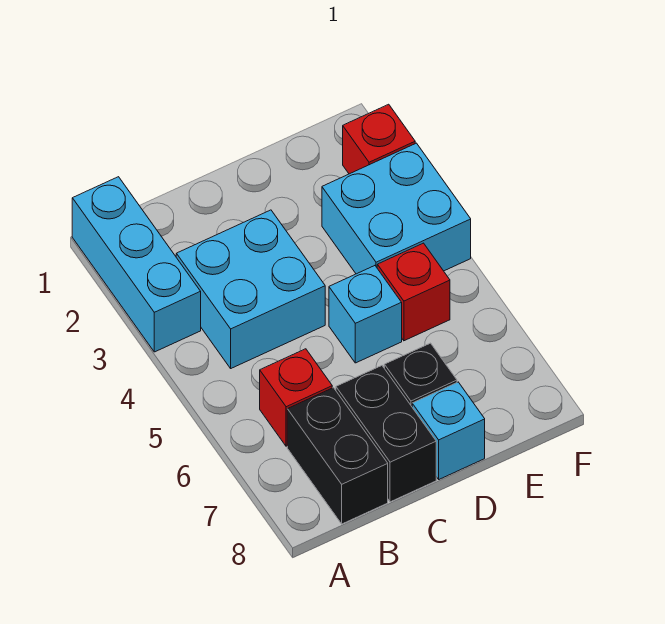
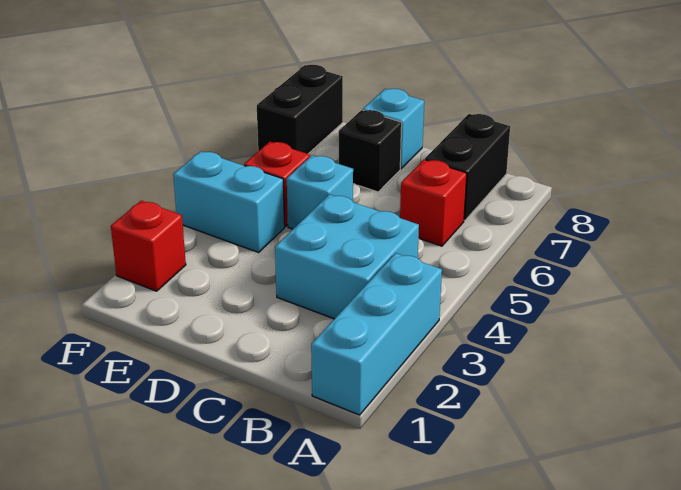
black brick C7:C8 level 1 -> black brick F7:F8 level 1
cyan brick E3:F4 level 1 -> cyan brick E4:F4 level 1

